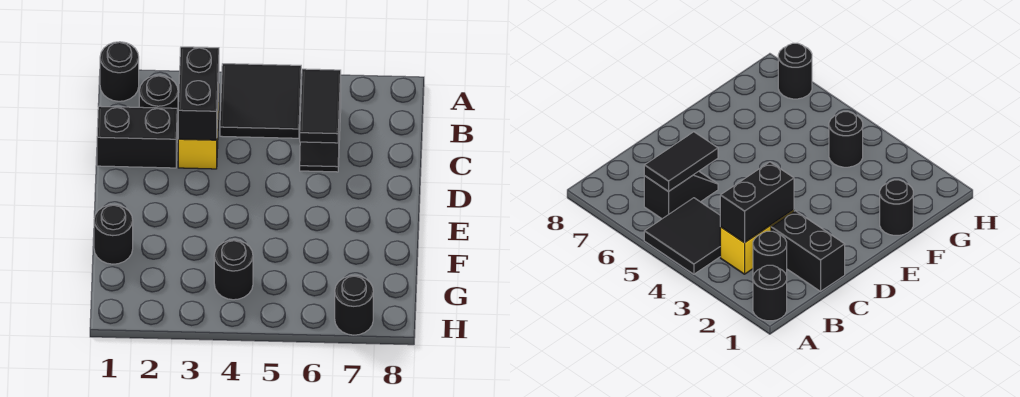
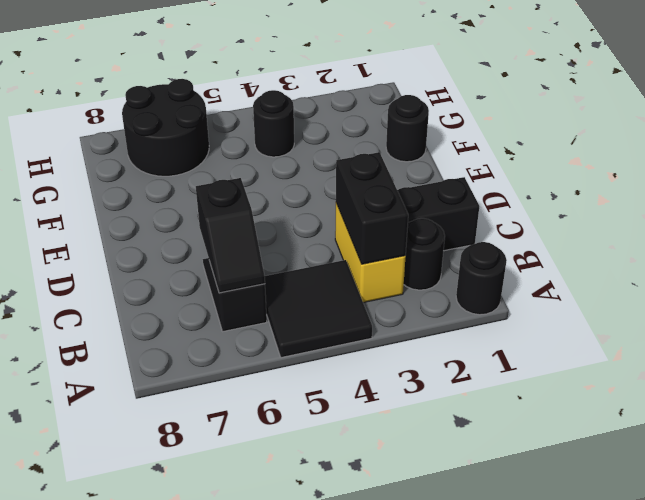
black tile B6:C6 level 2 -> black slope B6:C6 level 2 top C
black round brick H7 level 1 -> black round brick G6:H7 level 1

